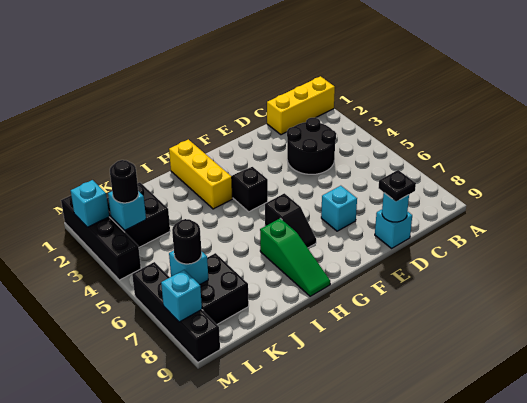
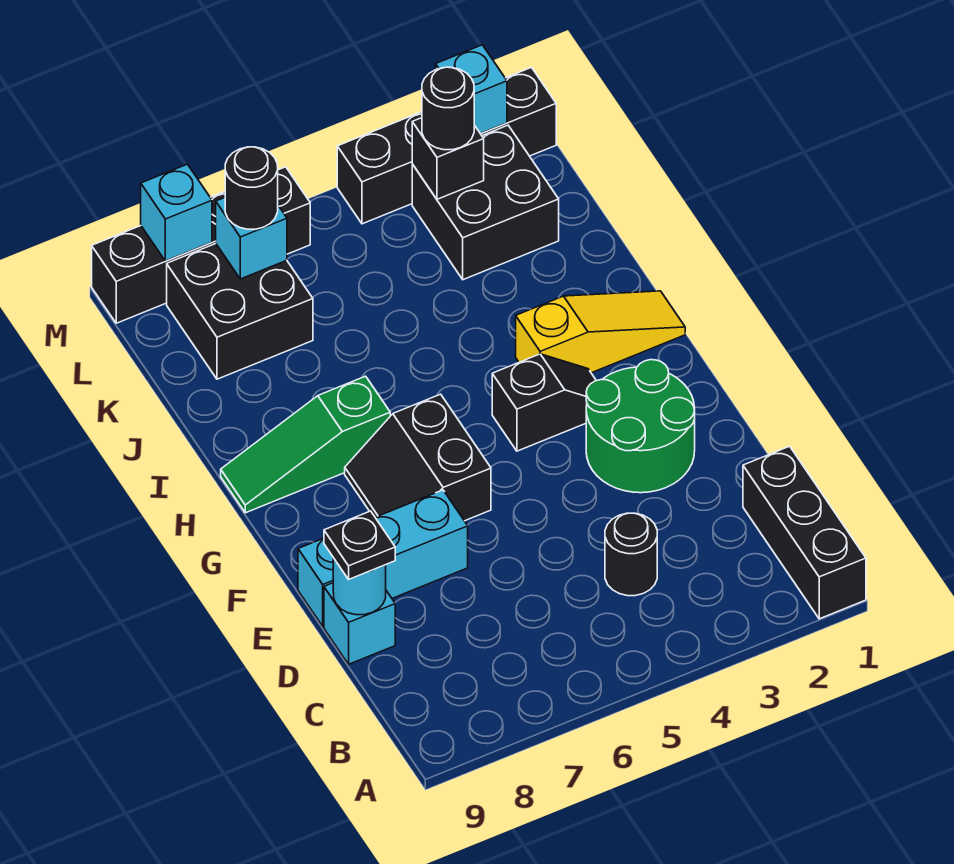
yellow brick A1:C1 level 1 -> black brick A1:C1 level 1
black round brick C3:D4 level 1 -> black round brick C4 level 1
none -> green round brick E2:F3 level 1
cyan brick E7 level 1 -> cyan brick E7:E9 level 1
black slope G6:G7 level 1 top 6 -> black slope F6:G7 level 1 top 6
yellow brick H1:H3 level 1 -> yellow slope H1:H3 level 1 top 3
cyan brick L3 level 2 -> black brick L3 level 2

